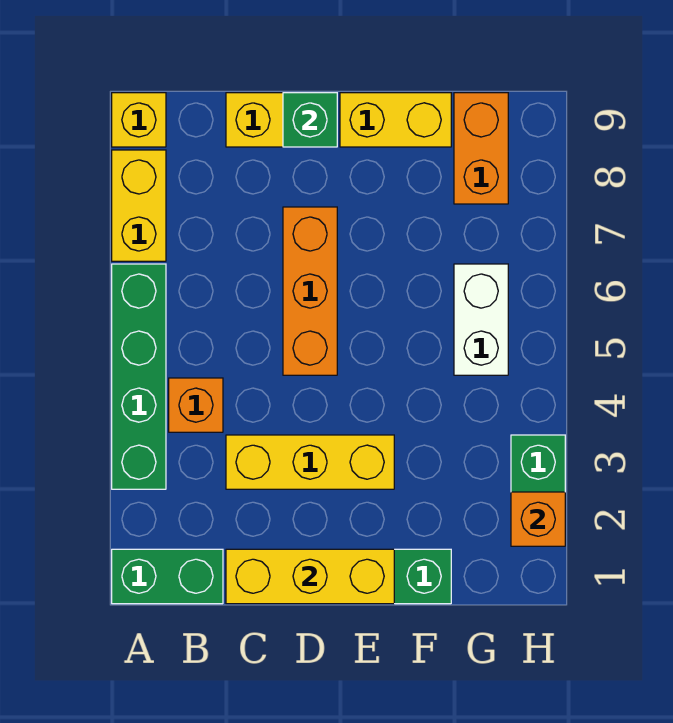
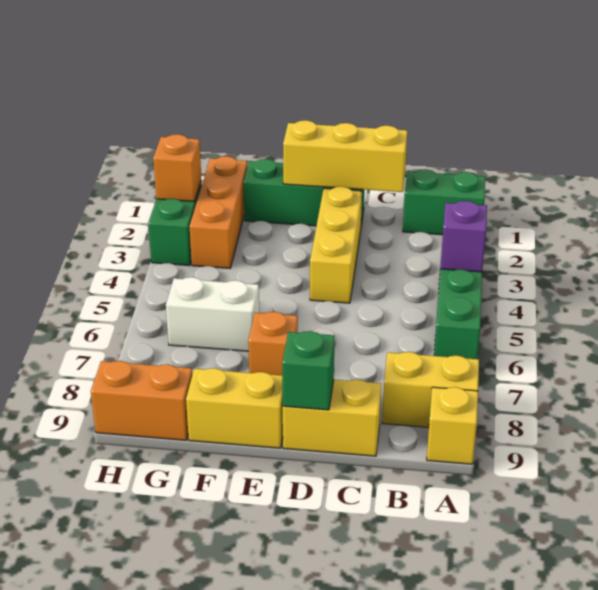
none -> purple brick A4 level 2
yellow brick A7:A8 level 1 -> yellow brick A8:B8 level 1
orange brick B4 level 1 -> orange brick E7 level 1
yellow brick C3:E3 level 1 -> yellow brick D2:D4 level 1
orange brick D5:D7 level 1 -> orange brick G1:G3 level 1
white brick G5:G6 level 1 -> white brick F6:G6 level 1
orange brick G8:G9 level 1 -> orange brick G9:H9 level 1

